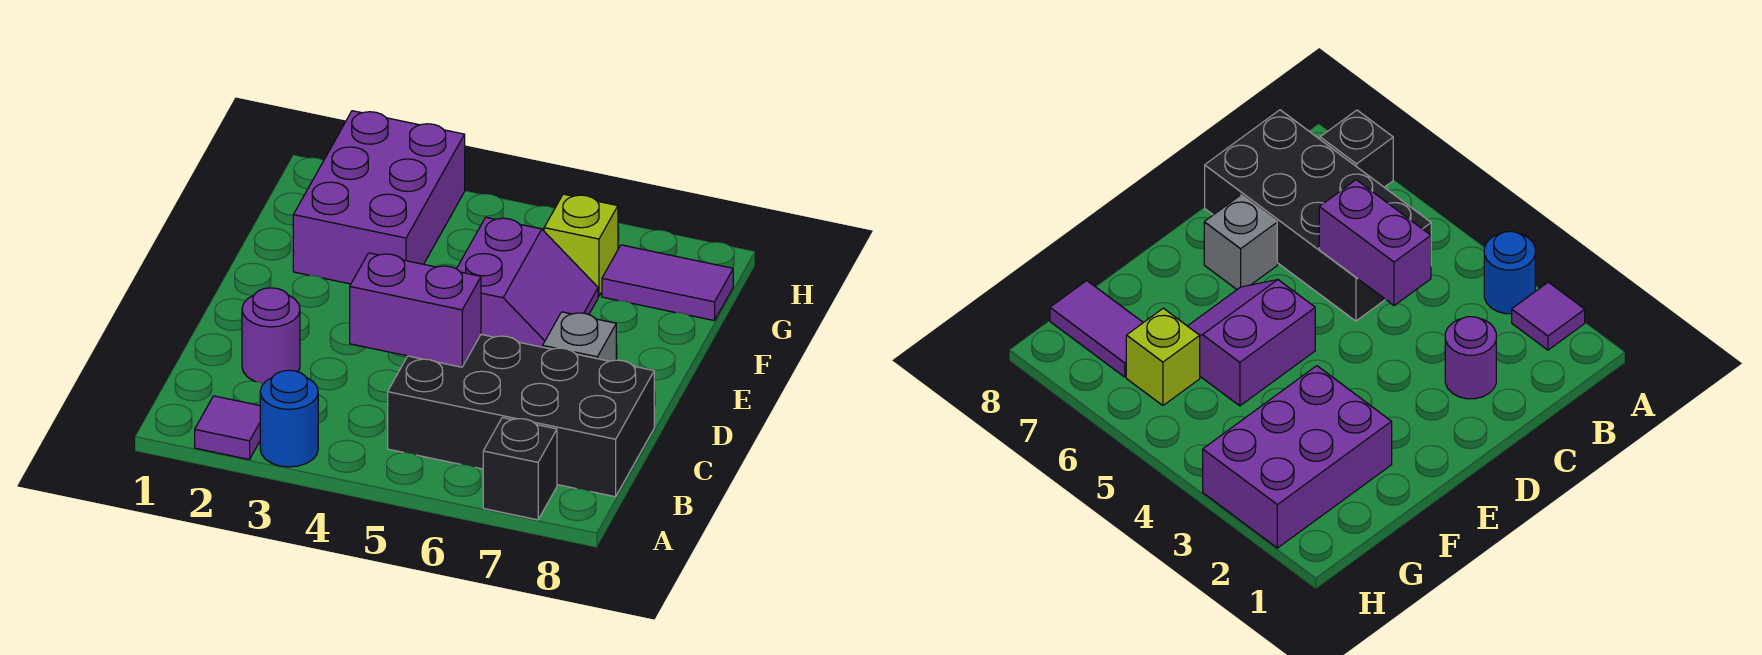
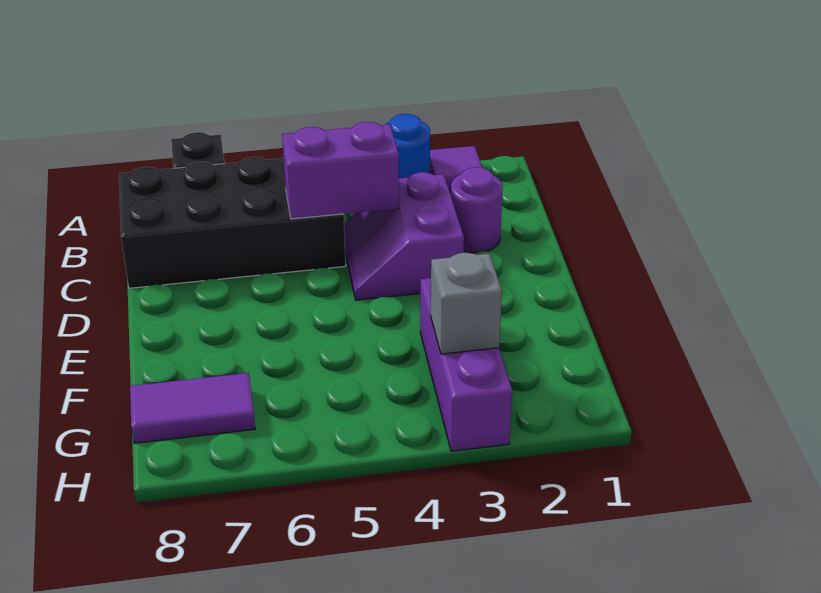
grey brick D7 level 1 -> grey brick G3 level 2
purple slope E5:F6 level 1 top 5 -> purple slope C3:D4 level 1 top 3
purple brick F2:H3 level 1 -> purple brick F3:H3 level 1
lime brick G6 level 1 -> none

